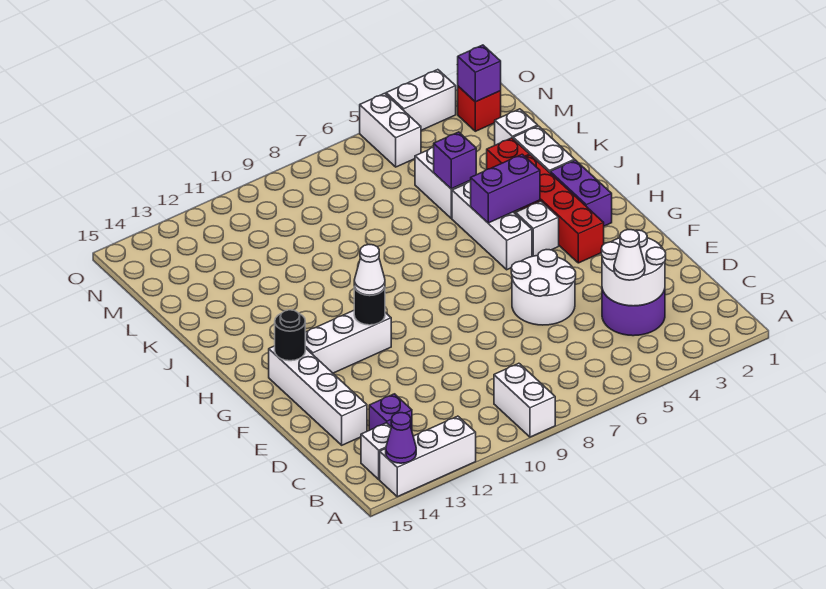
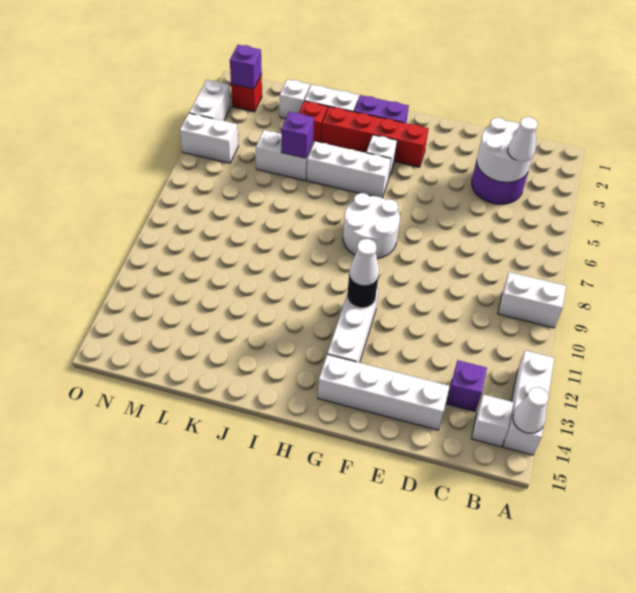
purple cone A14 level 2 -> white cone A14 level 2
white round brick E5:F6 level 1 -> white round brick G7:H8 level 1
black round brick G14 level 2 -> none
purple brick I4:I5 level 2 -> none

